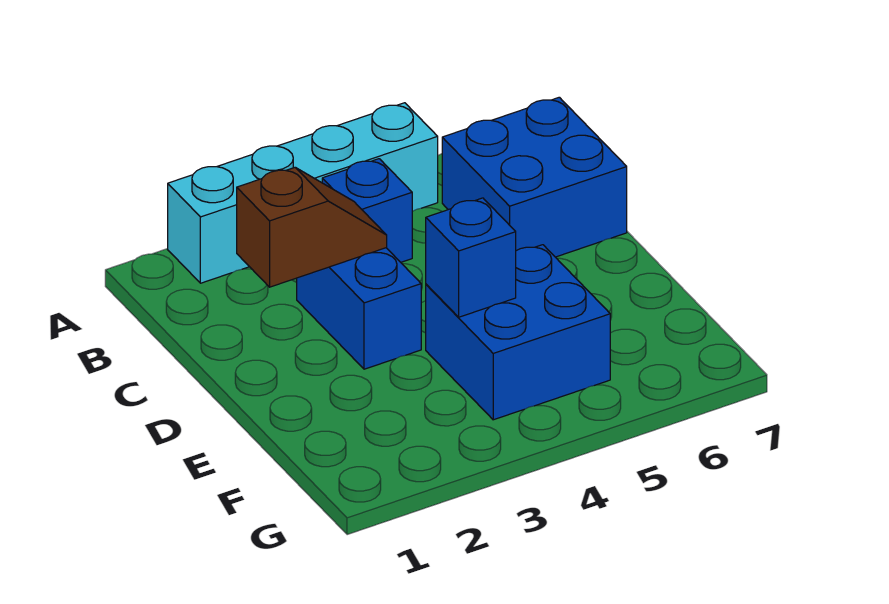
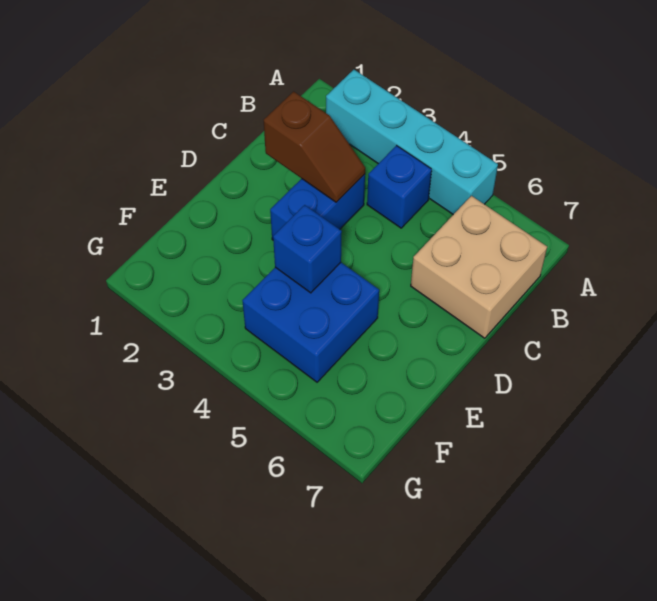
blue brick B6:C7 level 1 -> tan brick B6:C7 level 1

